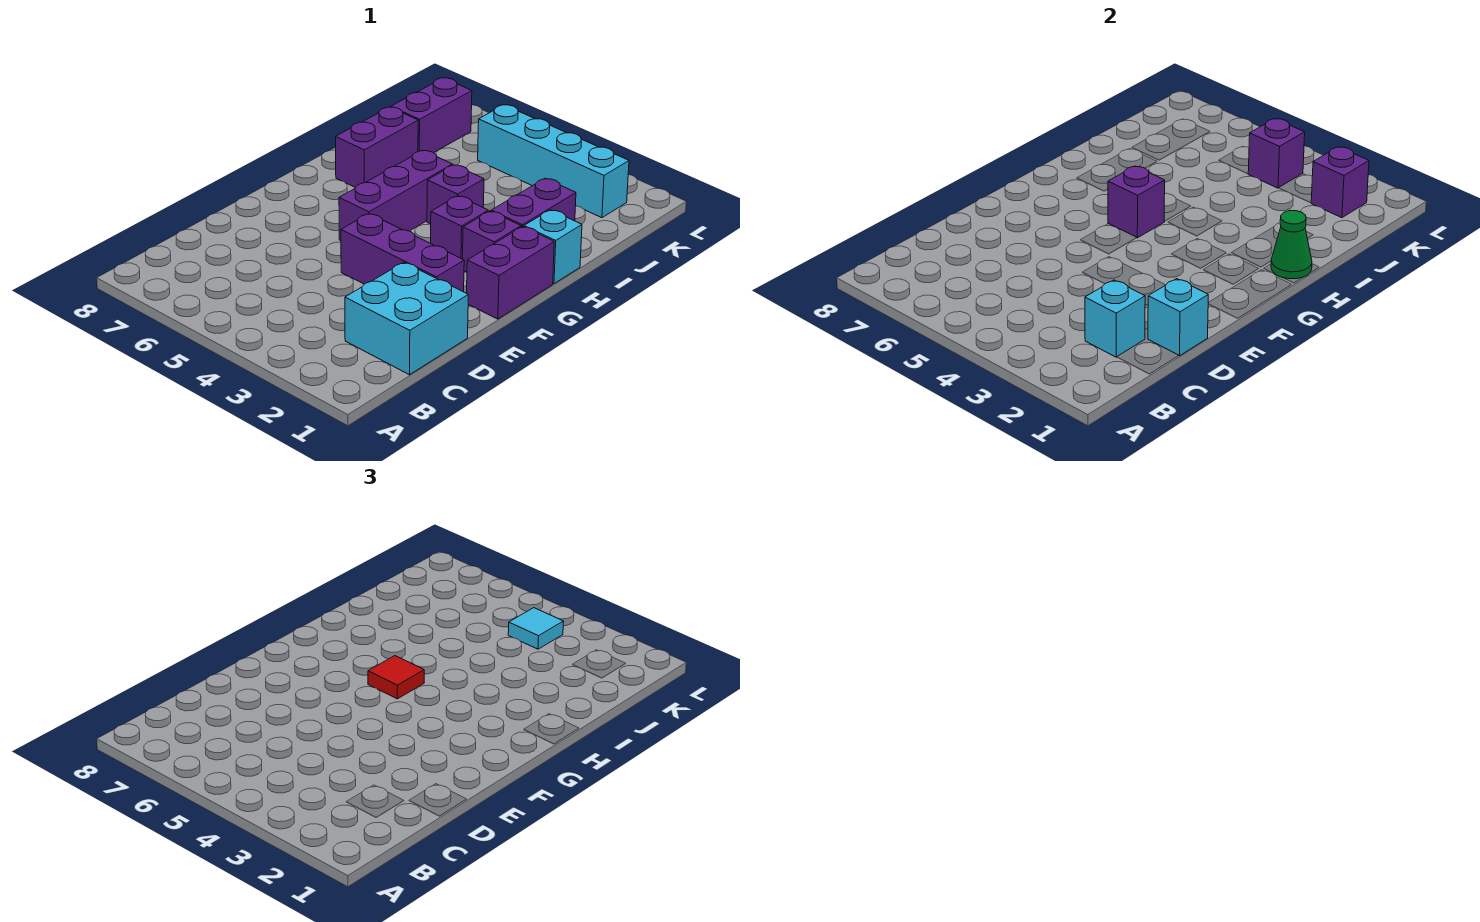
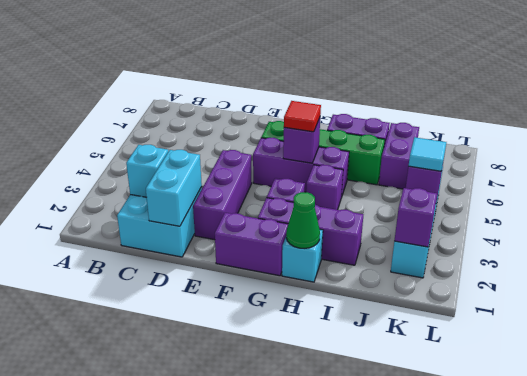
cyan brick D1 level 2 -> cyan brick D1:D2 level 2
none -> green brick F6:I6 level 1
purple brick J7:K7 level 1 -> purple brick J6:J7 level 1

